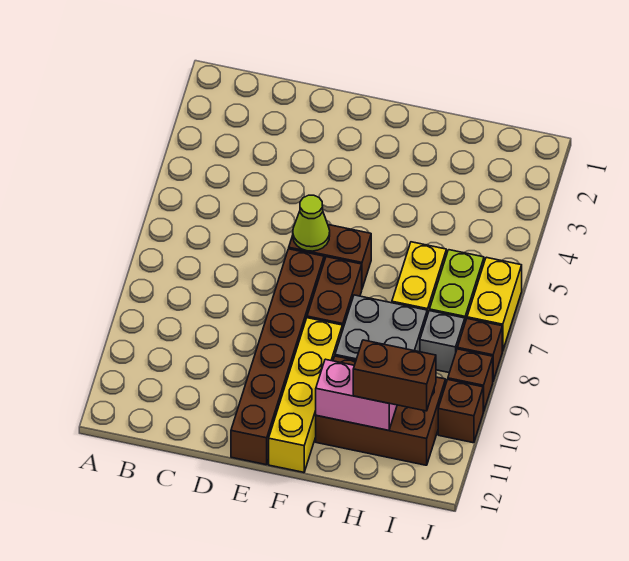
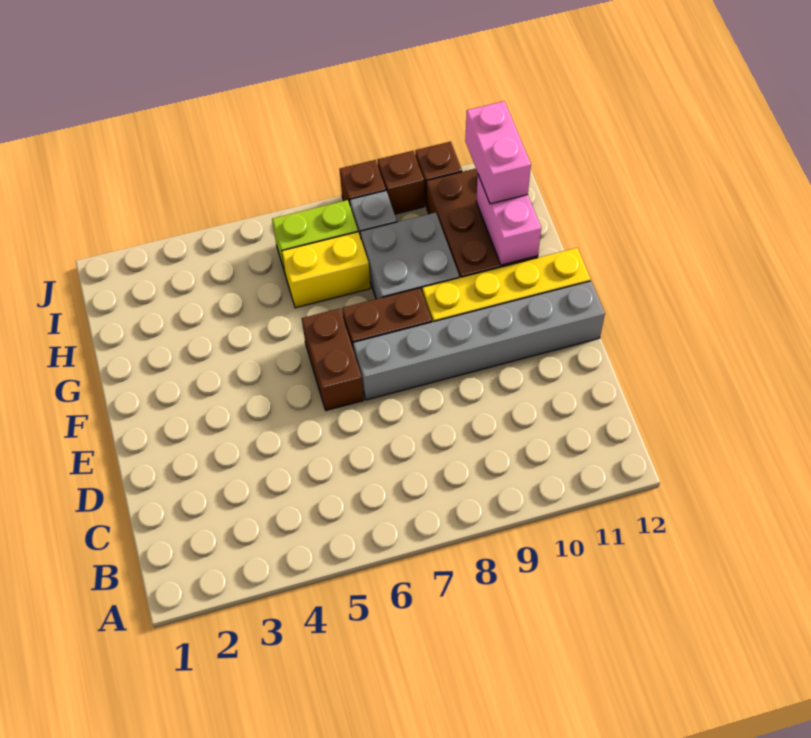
lime cone E6 level 2 -> none
brown brick E7:E12 level 1 -> grey brick E7:E12 level 1
brown brick H11:I11 level 3 -> pink brick H11:I11 level 3
yellow brick J6:J7 level 1 -> none

